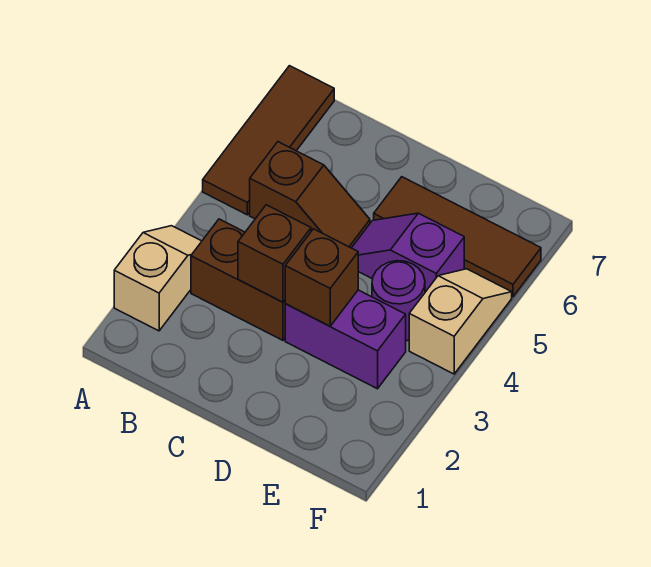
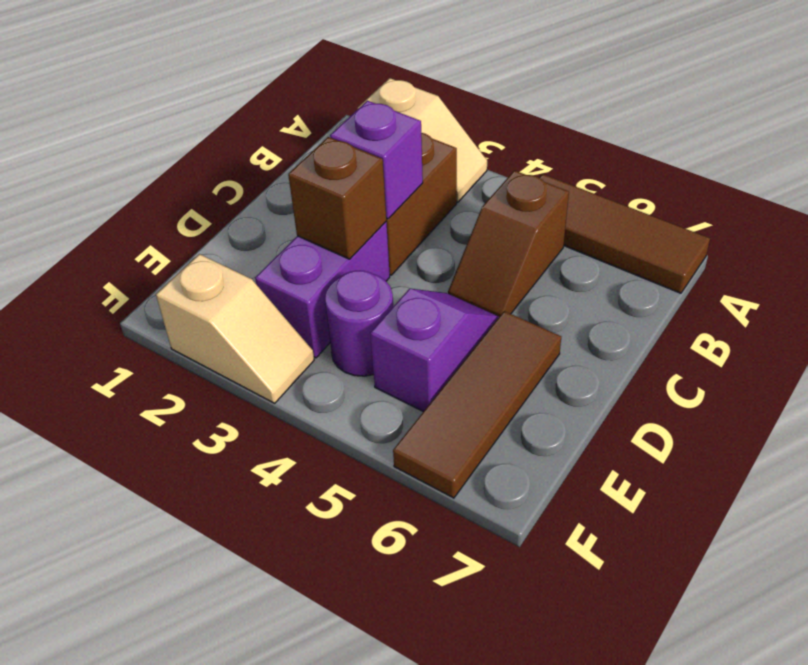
brown brick C3 level 2 -> purple brick C3 level 2
tan slope F4:F5 level 1 top 4 -> tan slope F2:F3 level 1 top 2

